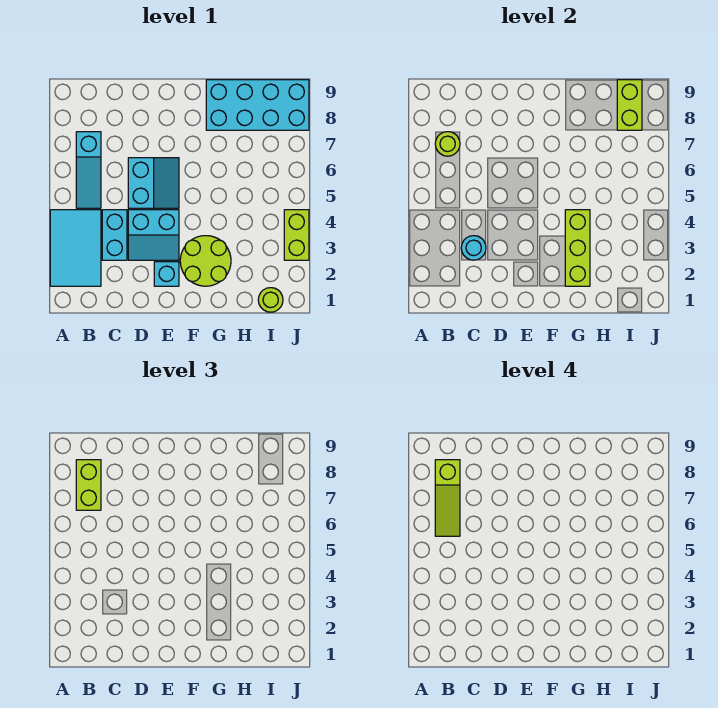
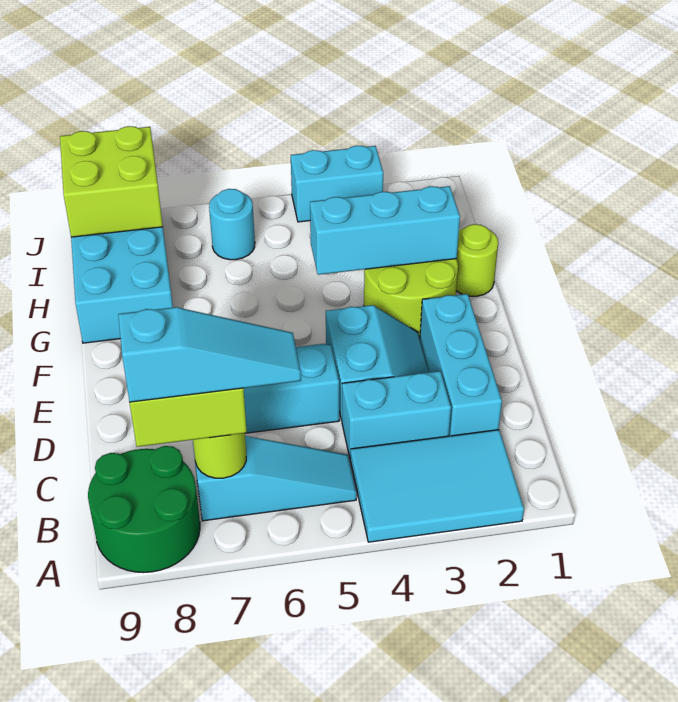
none -> green round brick A8:B9 level 1
lime slope B6:B8 level 4 top 8 -> cyan slope B6:B8 level 4 top 8
cyan round brick C3 level 2 -> cyan round brick I6 level 1
cyan brick E2 level 1 -> cyan brick C2:E2 level 1
lime brick G2:G4 level 2 -> cyan brick G2:G4 level 2
lime round brick I1 level 1 -> lime round brick G1 level 1
lime brick I8:I9 level 2 -> lime brick I8:J9 level 2
lime brick J3:J4 level 1 -> cyan brick J3:J4 level 1

